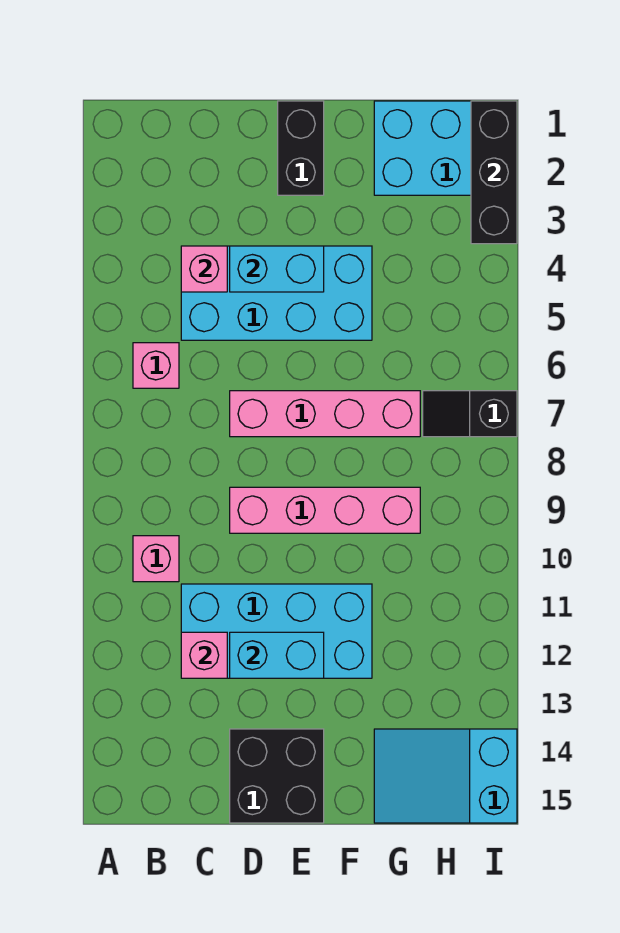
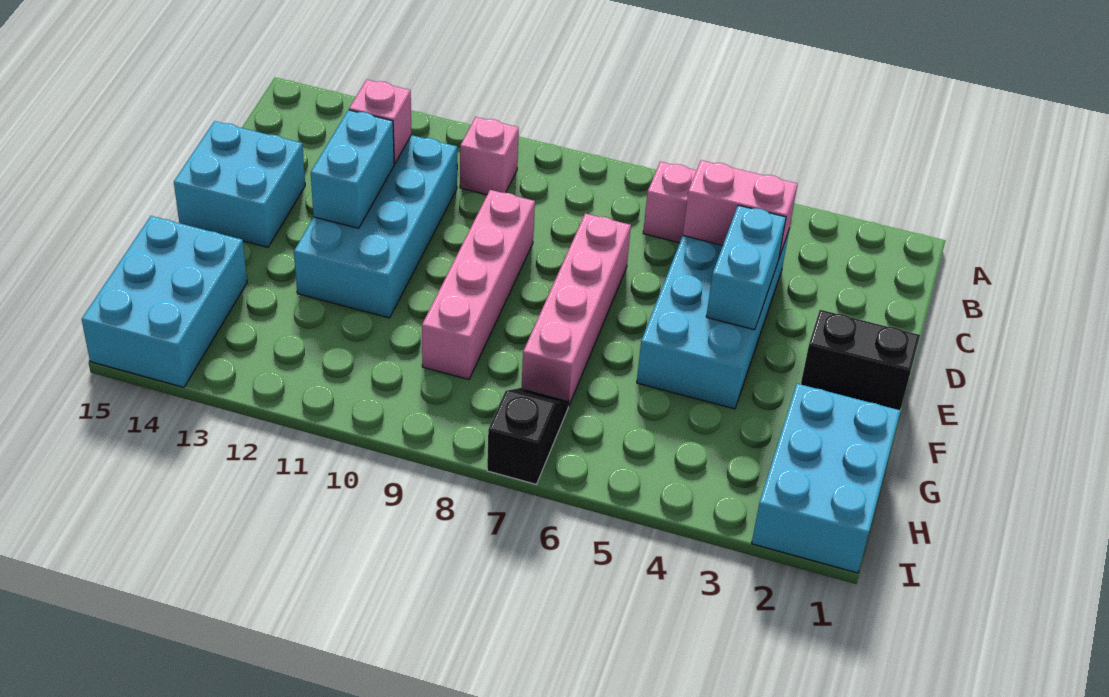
pink brick C4 level 2 -> pink brick C4:C5 level 2
black brick D14:E15 level 1 -> cyan brick D14:E15 level 1
cyan slope G14:I15 level 1 top I -> cyan brick G14:I15 level 1
black brick I1:I3 level 2 -> none

